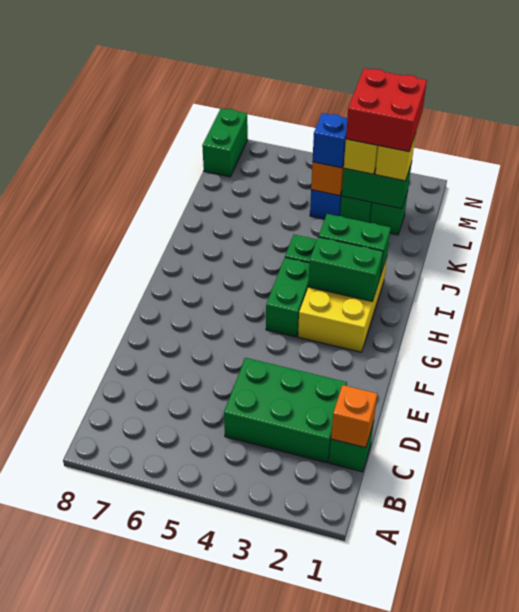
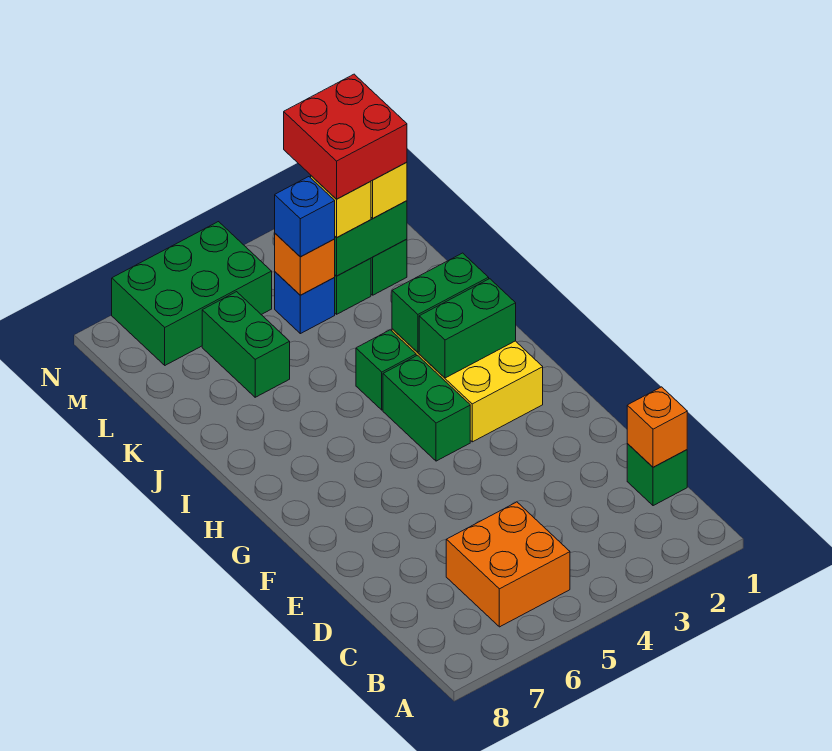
none -> orange brick B5:C6 level 1
green brick C2:D4 level 1 -> green brick M5:N7 level 1
green brick M8:N8 level 1 -> green brick K6:L6 level 1

